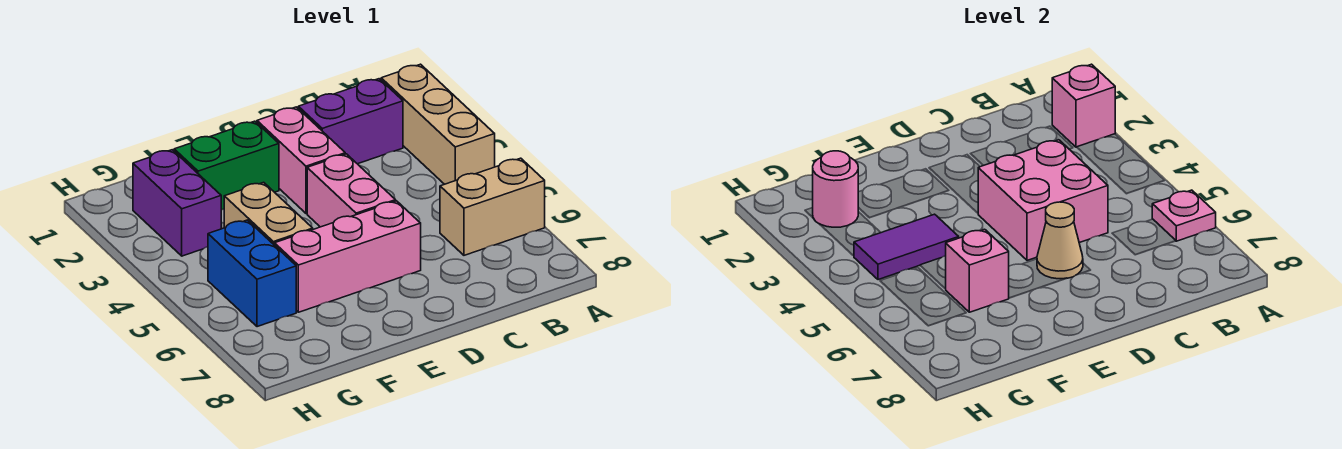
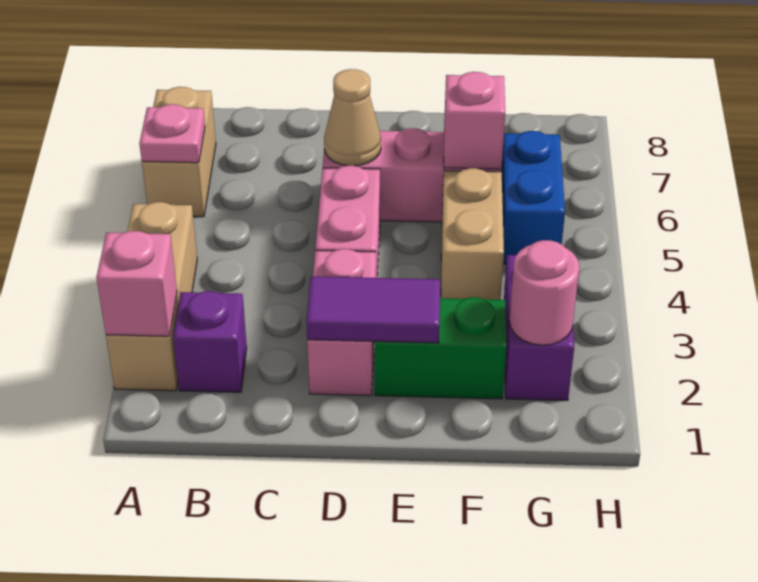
tan brick A6:B6 level 1 -> tan brick A6:A7 level 1
purple brick B2:C2 level 1 -> purple brick B2 level 1
pink brick C4:D5 level 2 -> none
purple tile F4:G4 level 2 -> purple tile D2:E2 level 2

